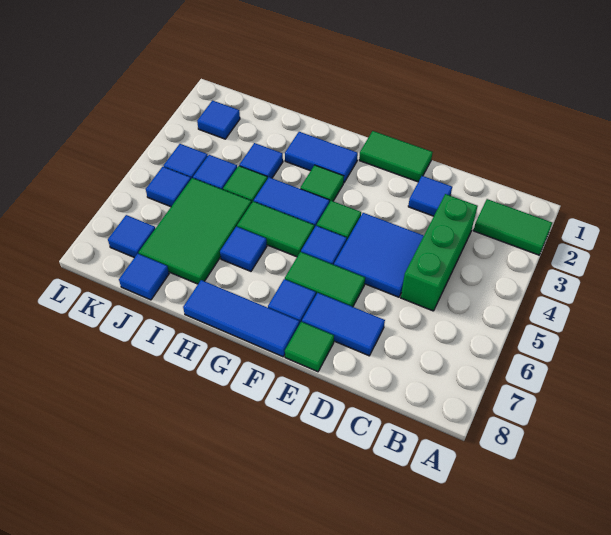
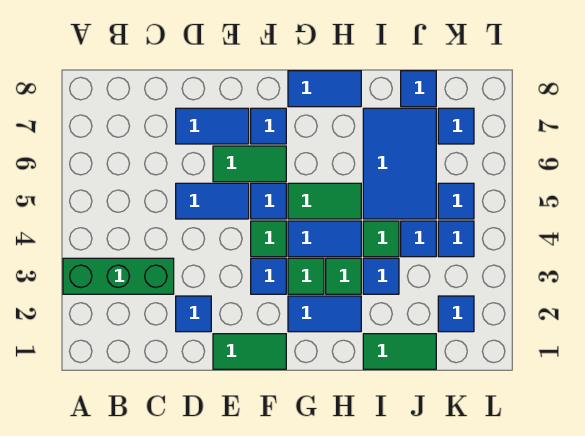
green tile A2:B2 level 1 -> green tile I1:J1 level 1
green brick C3:C5 level 1 -> green brick A3:C3 level 1
blue tile D4:E5 level 1 -> blue tile D5:E5 level 1
green tile E8 level 1 -> green tile H3 level 1
blue tile F8:H8 level 1 -> blue tile G8:H8 level 1
blue tile H6 level 1 -> blue tile F3 level 1
green tile I5:J7 level 1 -> blue tile I5:J7 level 1

